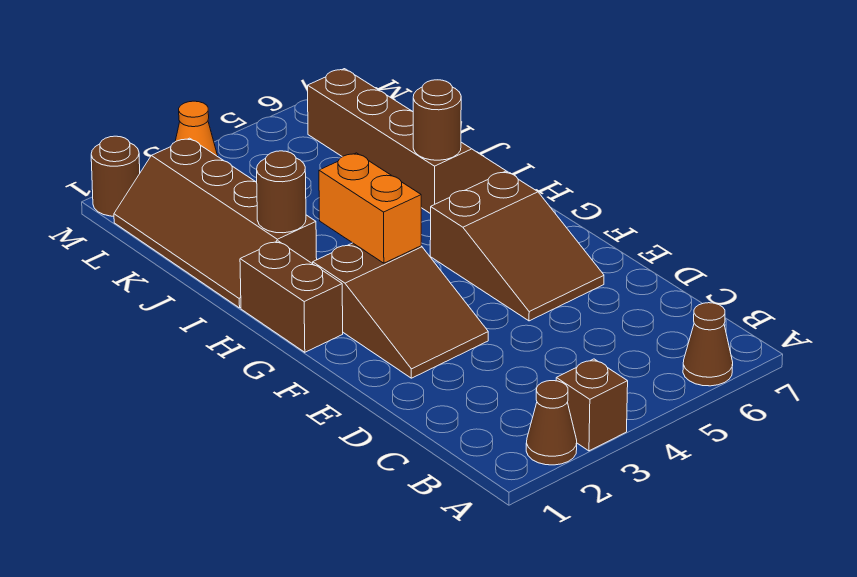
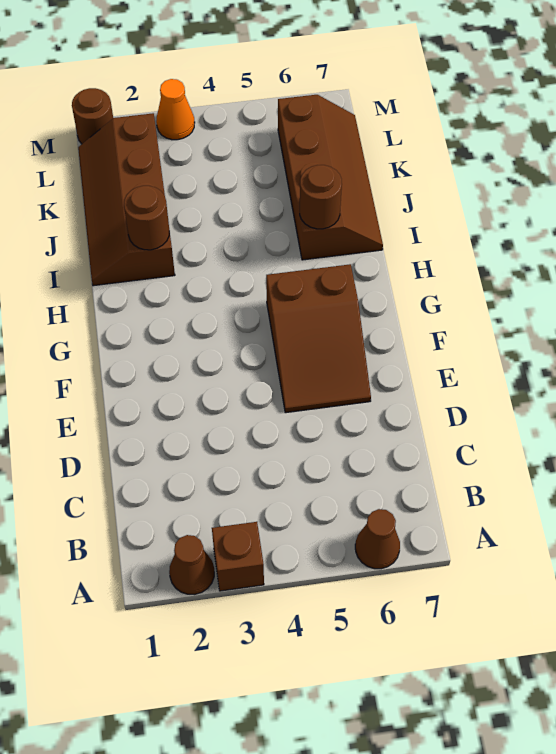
brown slope E2:G3 level 1 top G -> none
brown brick G1:H1 level 1 -> none
orange brick G3:H3 level 2 -> none

